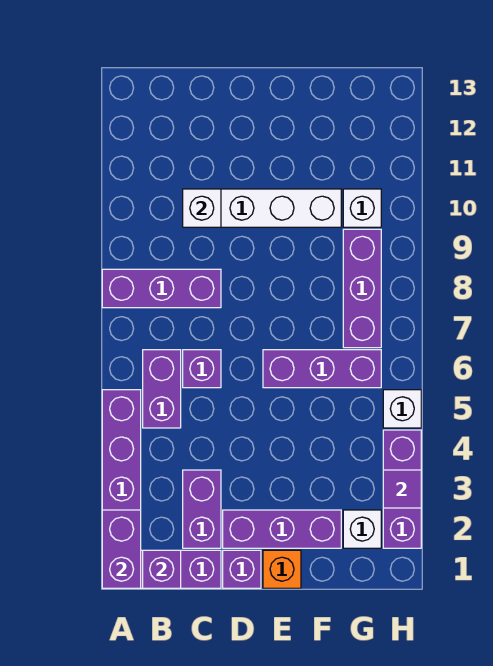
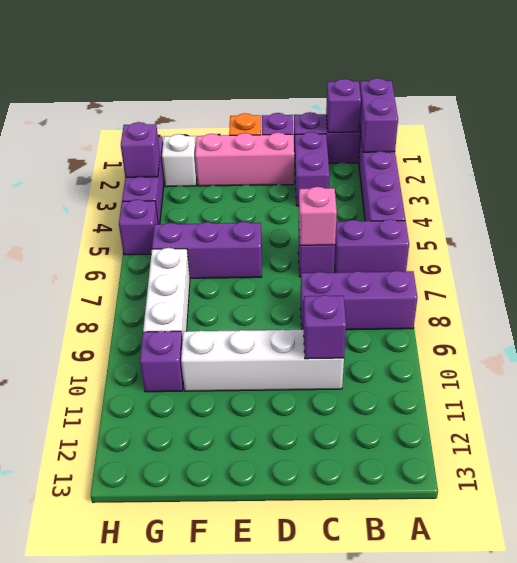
purple brick B5:B6 level 1 -> purple brick A6:B6 level 1
none -> pink brick C6 level 2
white brick C10 level 2 -> purple brick C10 level 2
purple brick D2:F2 level 1 -> pink brick D2:F2 level 1
purple brick G7:G9 level 1 -> white brick G7:G9 level 1
white brick G10 level 1 -> purple brick G10 level 1
purple tile H3 level 2 -> purple brick H3 level 2
white brick H5 level 1 -> purple brick H5 level 1

